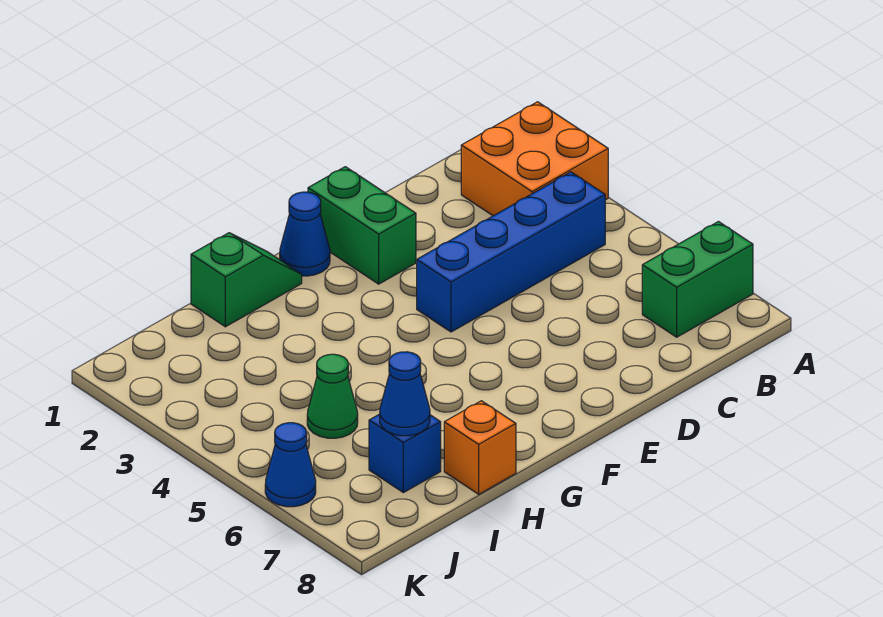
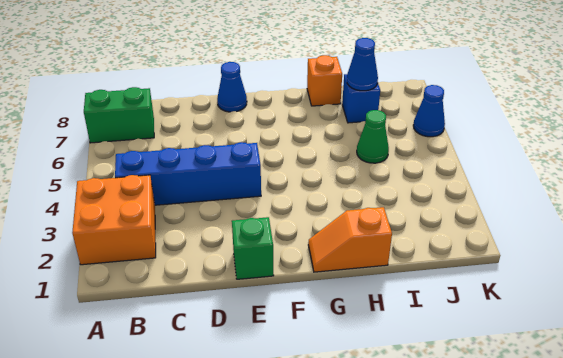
green brick E1:E2 level 1 -> green brick E1 level 1
blue cone F1 level 1 -> blue cone E8 level 1
green slope G1:H1 level 1 top H -> orange slope G1:H1 level 1 top H

